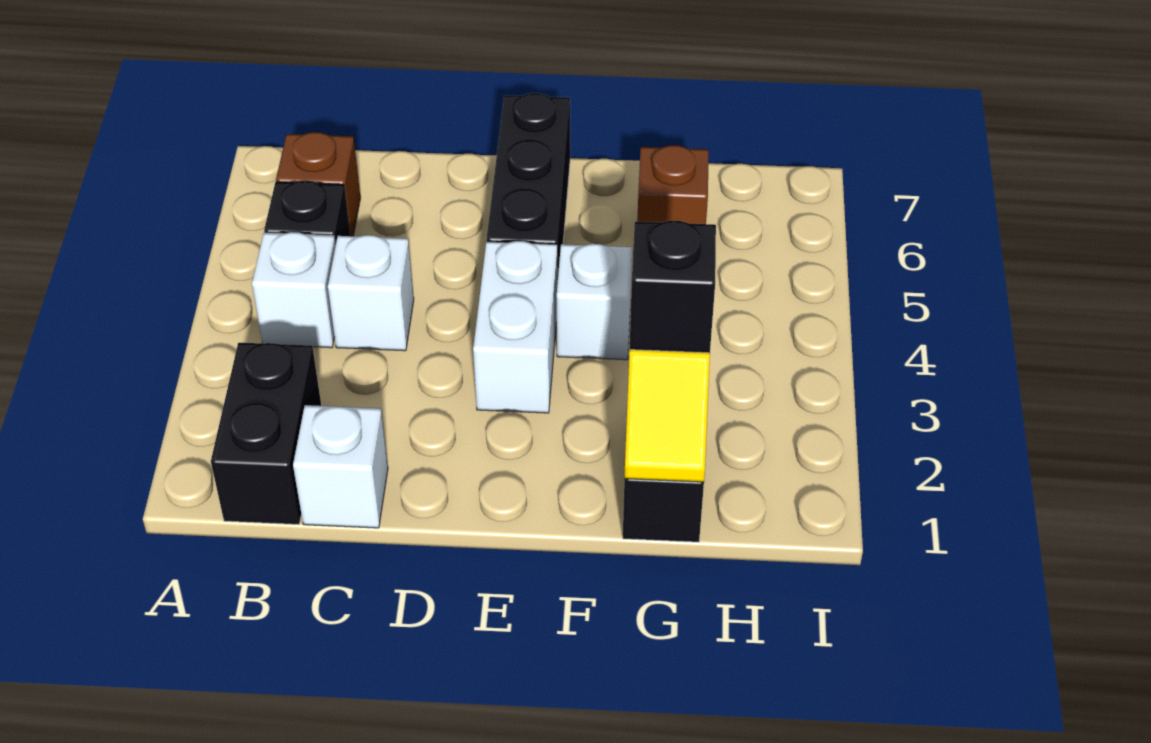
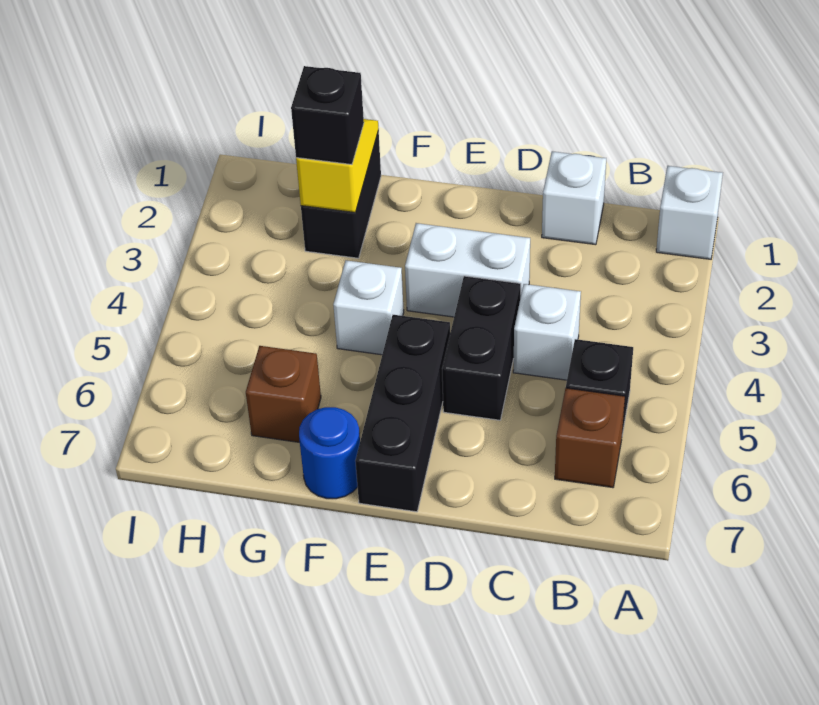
black brick B1:B2 level 1 -> black brick D4:D5 level 1
white brick B4 level 1 -> white brick A1 level 1
white brick E3:E4 level 1 -> white brick D3:E3 level 1
none -> blue round brick F7 level 1

